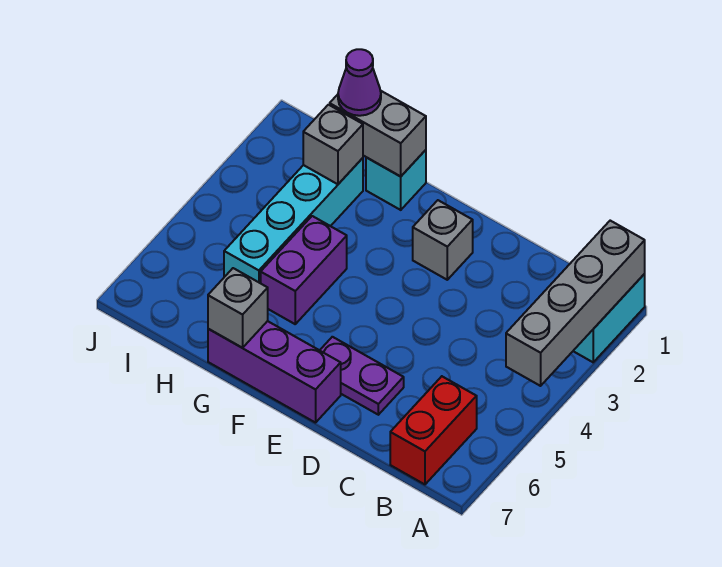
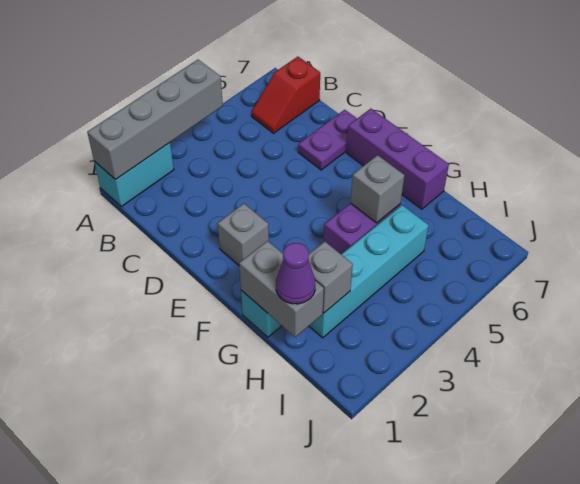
red brick B6:B7 level 1 -> red slope B6:B7 level 1 top 7
purple plate D6:E6 level 1 -> purple plate D6:D7 level 1
grey brick G7 level 2 -> grey brick G5 level 2

